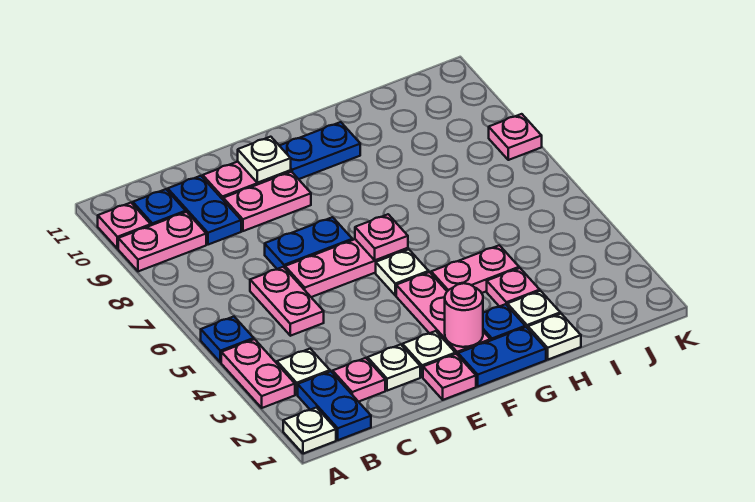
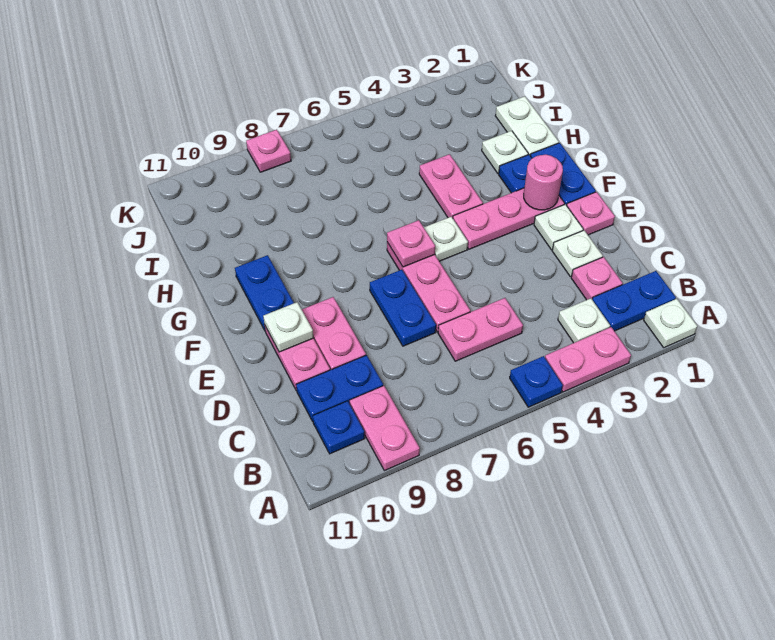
pink plate A10 level 1 -> none
white plate H1 level 1 -> white plate H1:I1 level 1
pink plate H3 level 1 -> none

